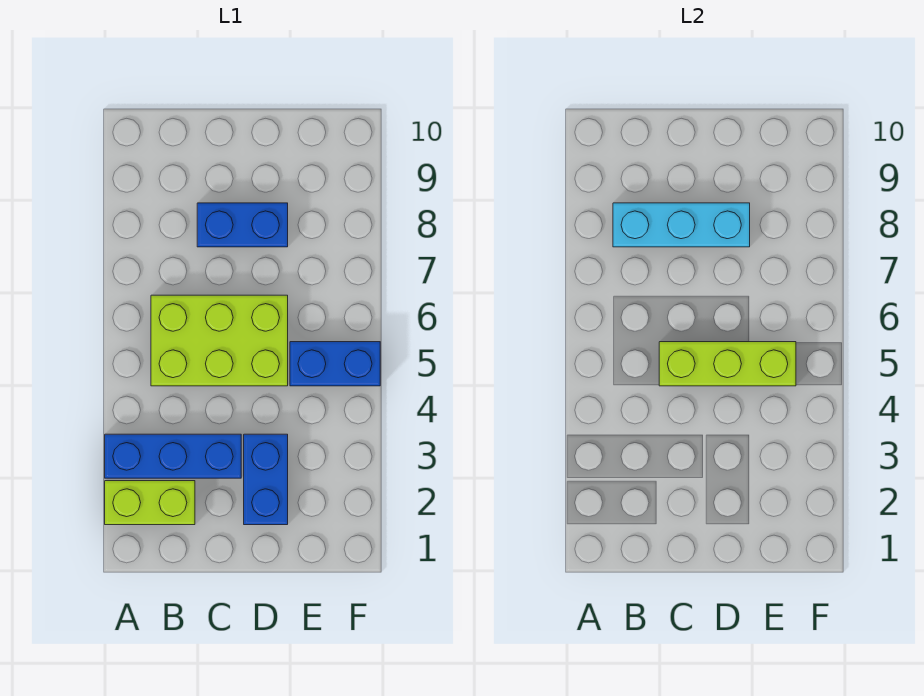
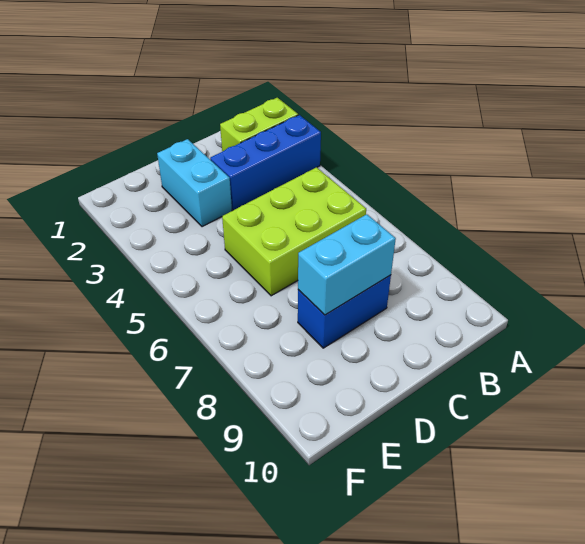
cyan brick B8:D8 level 2 -> cyan brick C8:D8 level 2
lime brick C5:E5 level 2 -> none
blue brick D2:D3 level 1 -> cyan brick D2:D3 level 1
blue brick E5:F5 level 1 -> none

